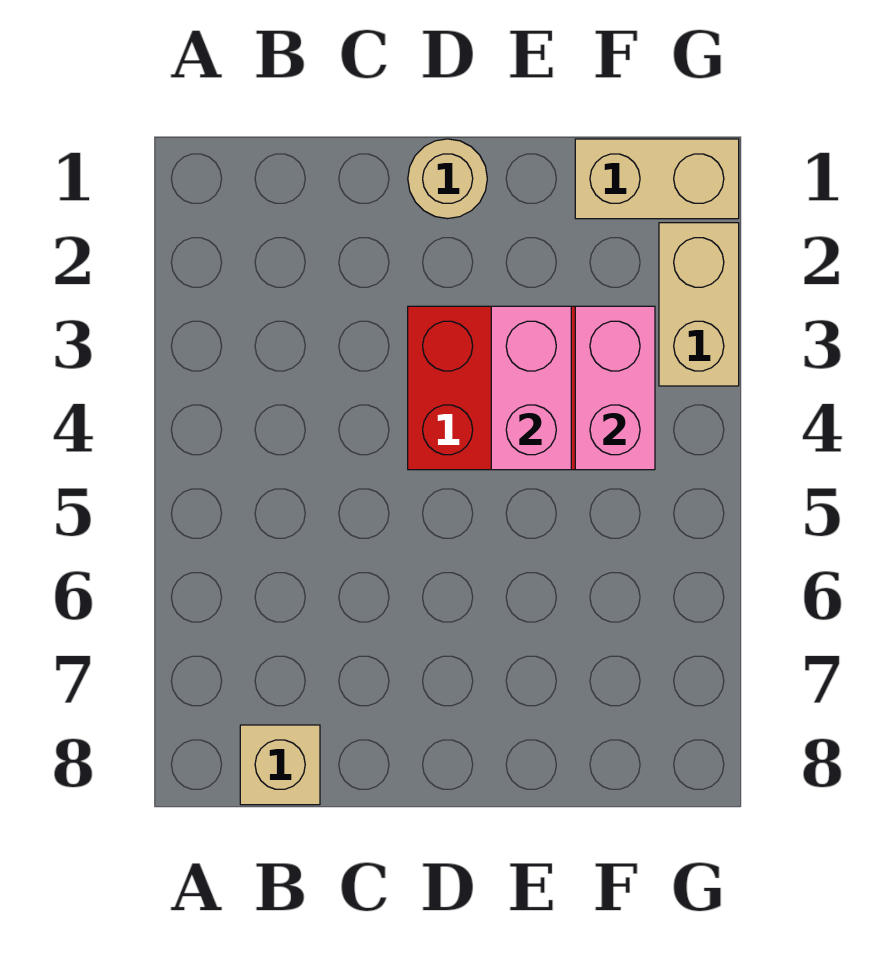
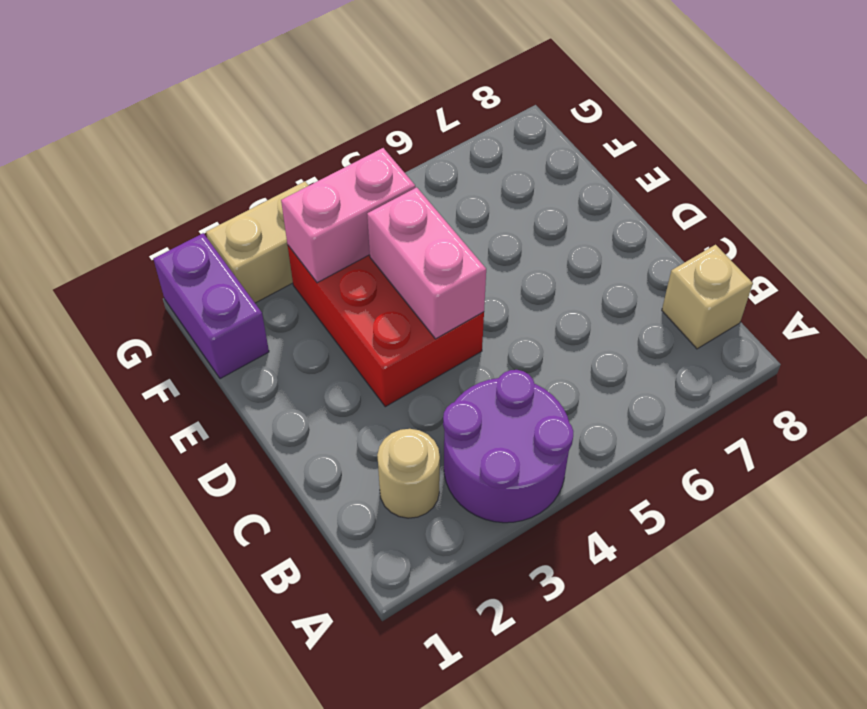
none -> purple round brick A3:B4 level 1
tan round brick D1 level 1 -> tan round brick B2 level 1
pink brick E3:E4 level 2 -> pink brick D4:E4 level 2
tan brick F1:G1 level 1 -> purple brick F1:G1 level 1

